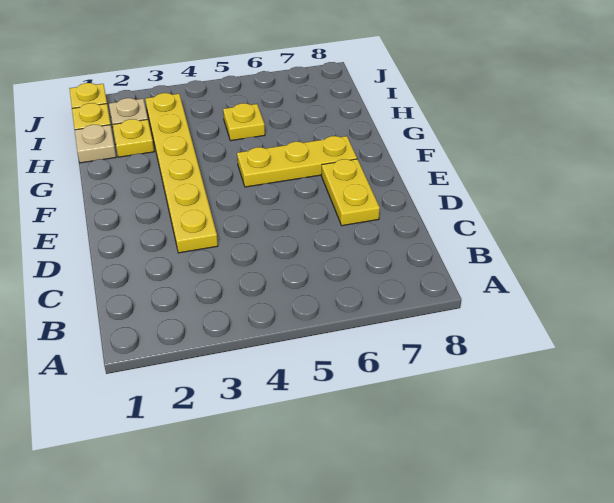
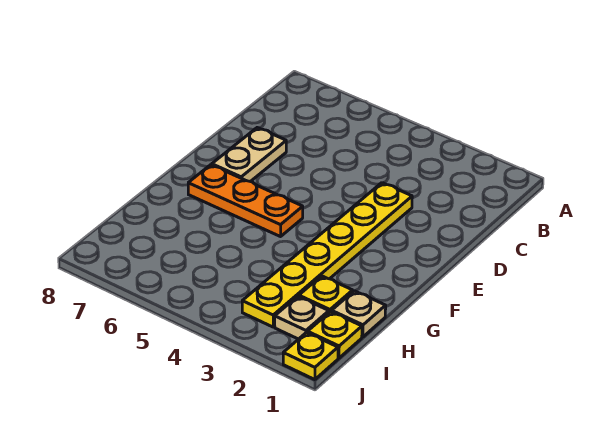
yellow plate D7:E7 level 1 -> tan plate D7:E7 level 1
yellow plate F5:F7 level 1 -> orange plate F5:F7 level 1
yellow plate H5 level 1 -> none

